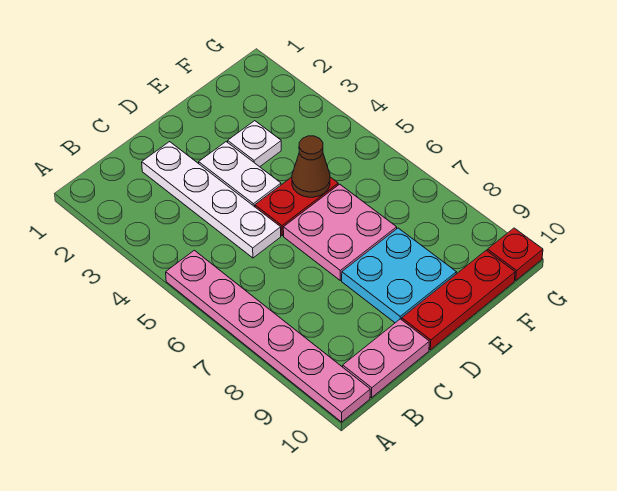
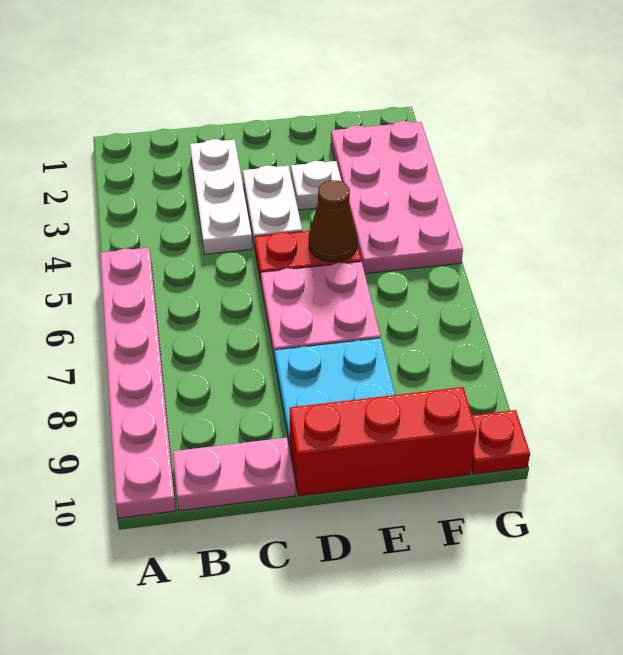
white plate C2:C5 level 1 -> white plate C2:C4 level 1
red plate D10:F10 level 1 -> red brick D10:F10 level 1
none -> pink plate F2:G5 level 1

